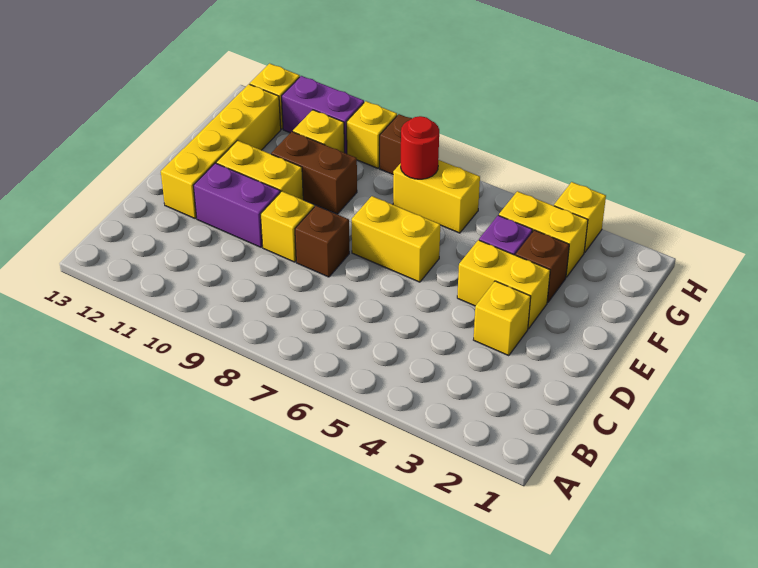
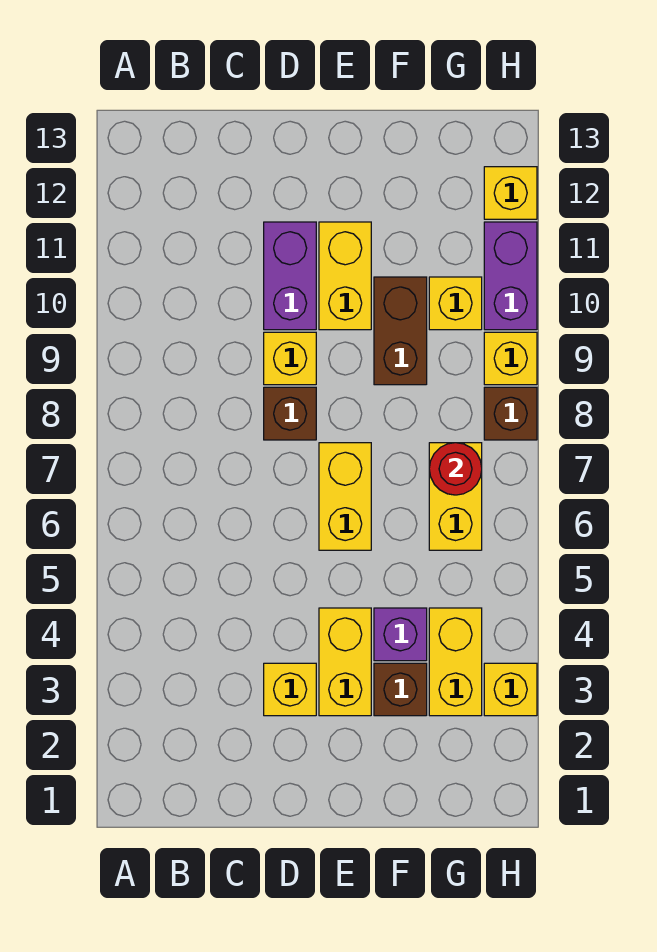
yellow brick D12:G12 level 1 -> none

